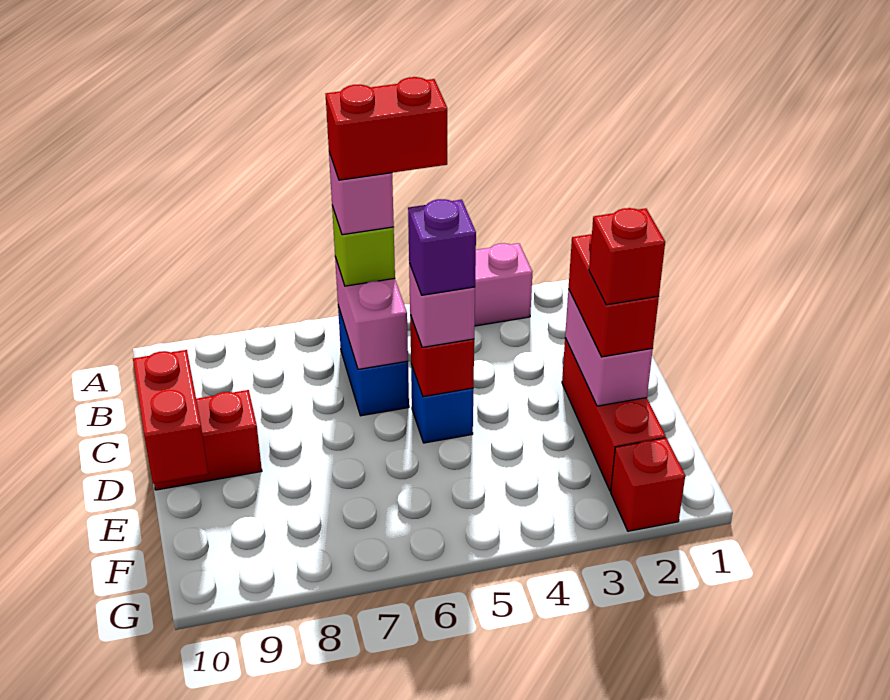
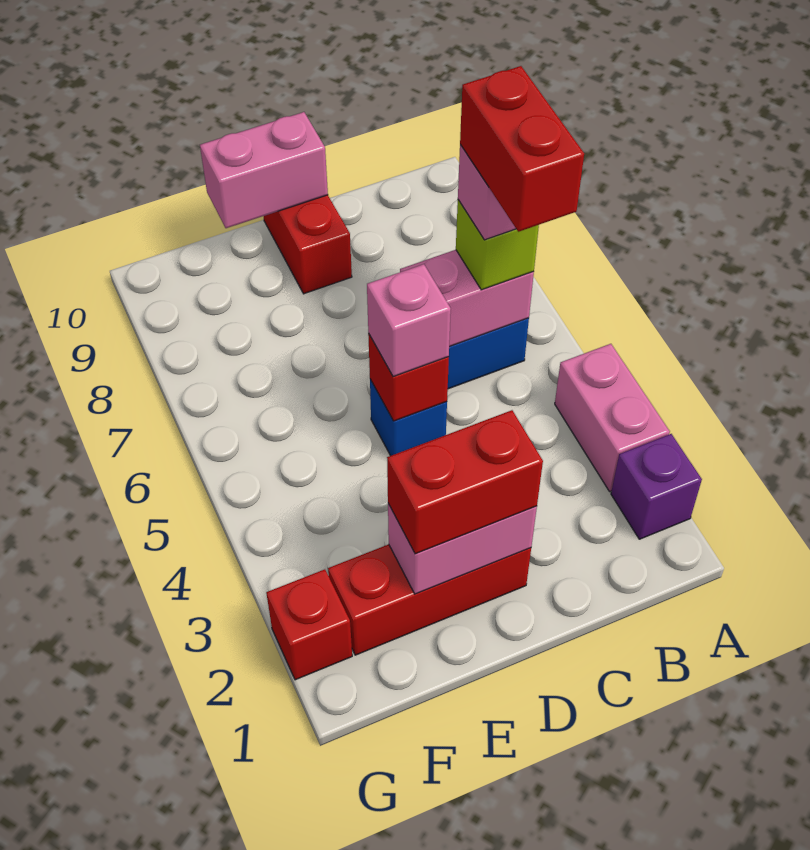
purple brick D5 level 4 -> purple brick A2 level 1
red brick D10:E10 level 2 -> pink brick D10:E10 level 2
red brick E2 level 4 -> none

